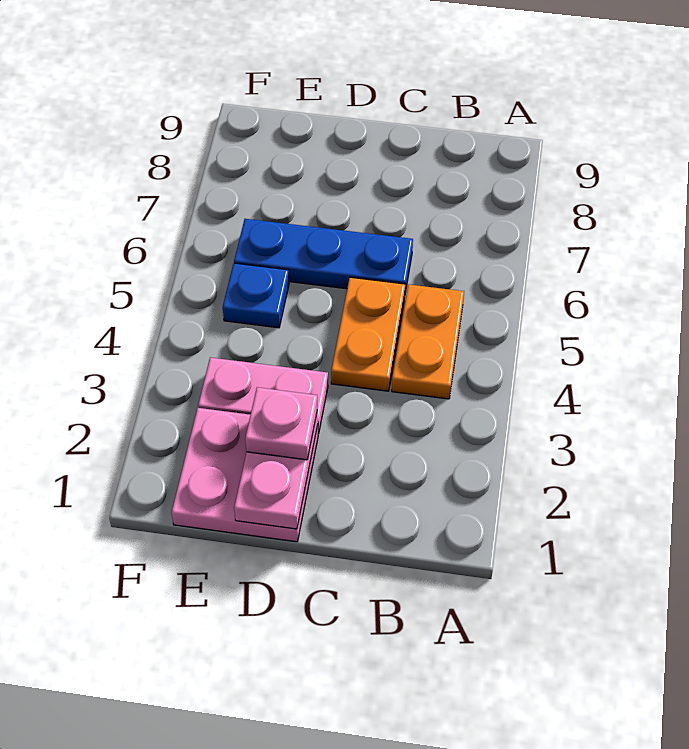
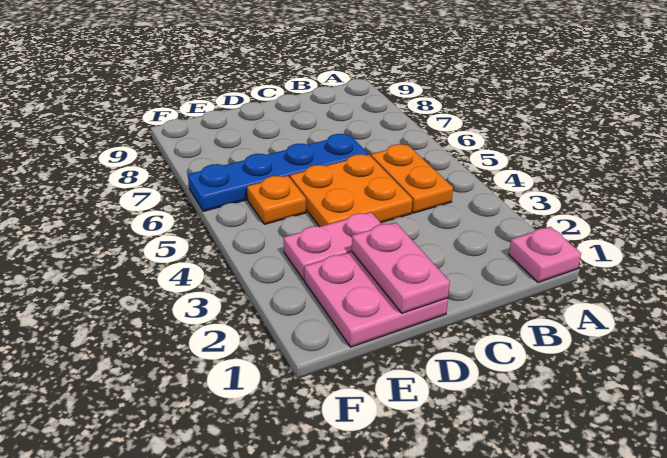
orange plate C4:C5 level 1 -> orange plate C4:D5 level 1
blue plate C6:E6 level 1 -> blue plate C6:F6 level 1
pink plate D2 level 3 -> pink plate A1 level 1
blue plate E5 level 1 -> orange plate E5 level 1

